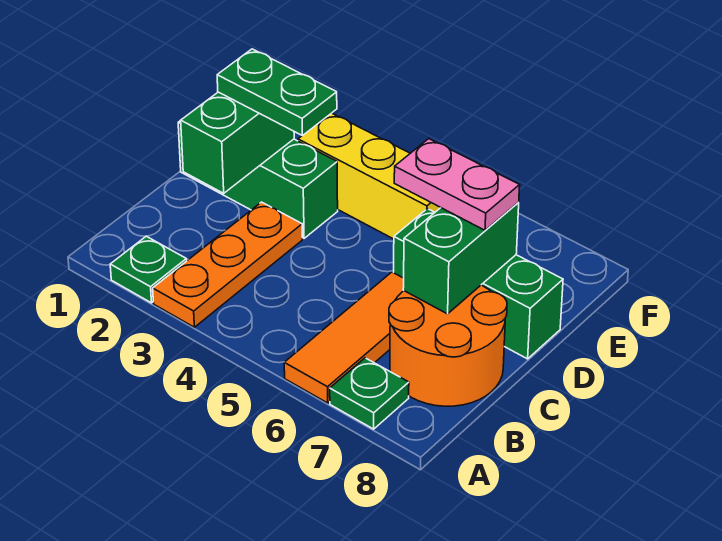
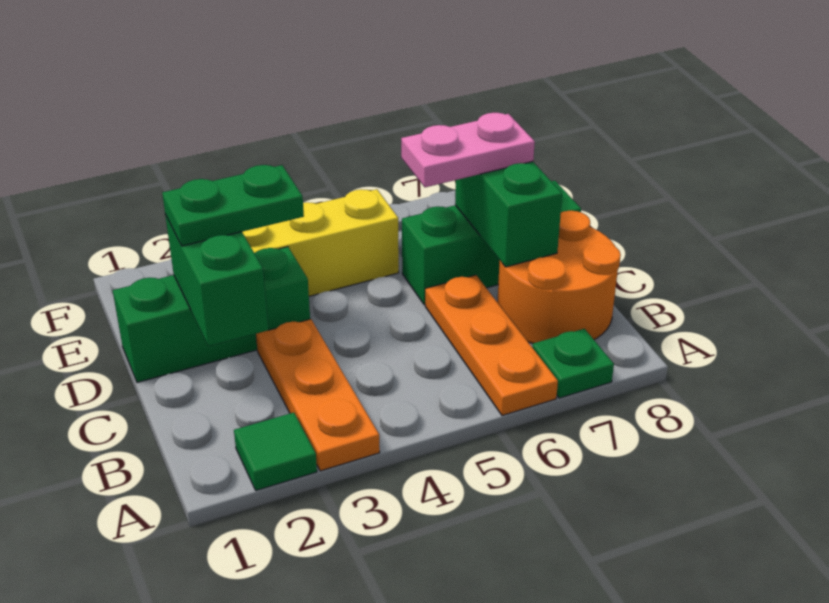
green plate A2 level 1 -> green tile A2 level 1
orange tile A6:C6 level 1 -> orange plate A6:C6 level 1

